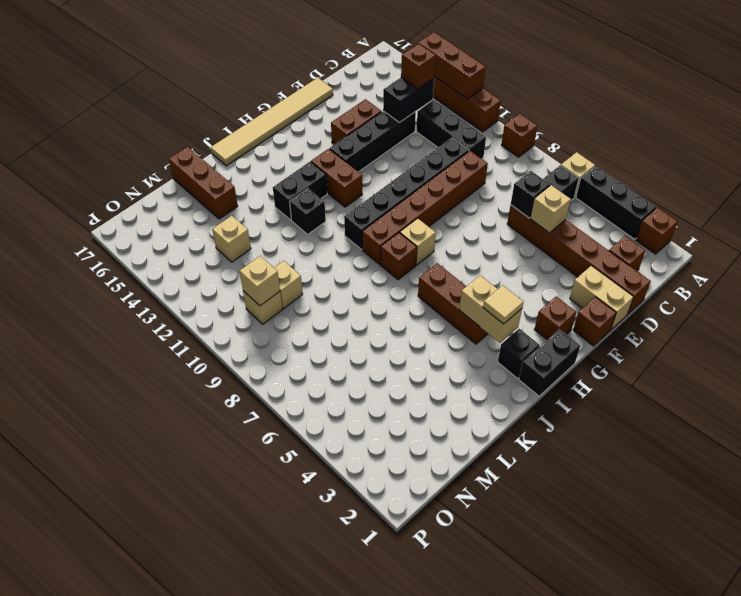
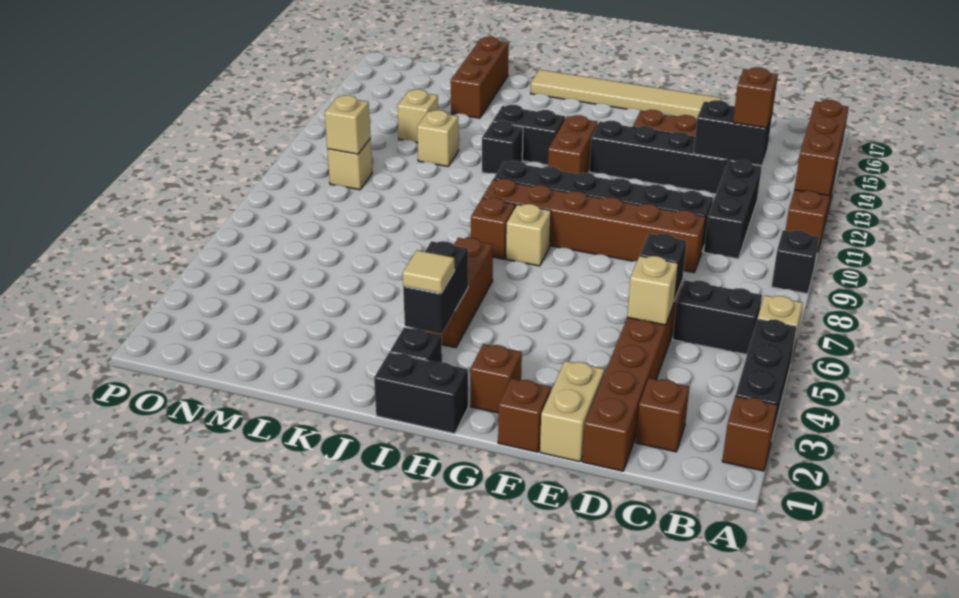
brown brick A9 level 1 -> black brick A9 level 1
tan brick I3:I4 level 2 -> black brick I3:I4 level 2
tan brick M10 level 1 -> tan brick L12 level 1

